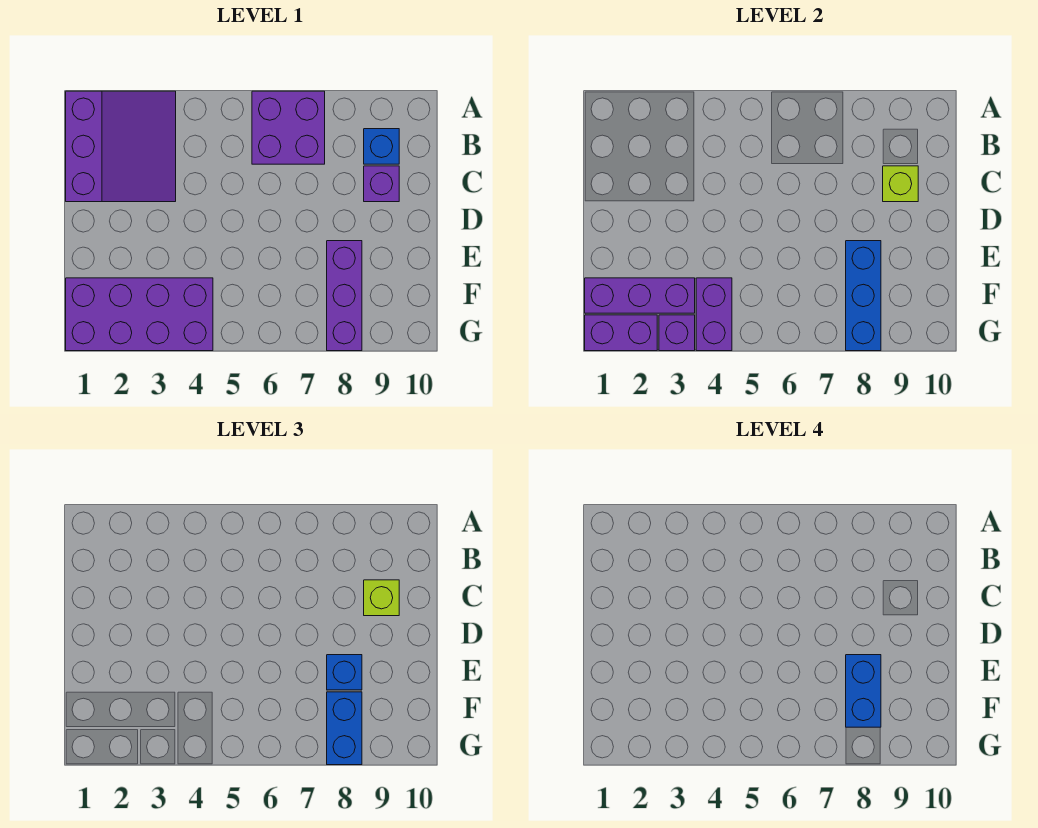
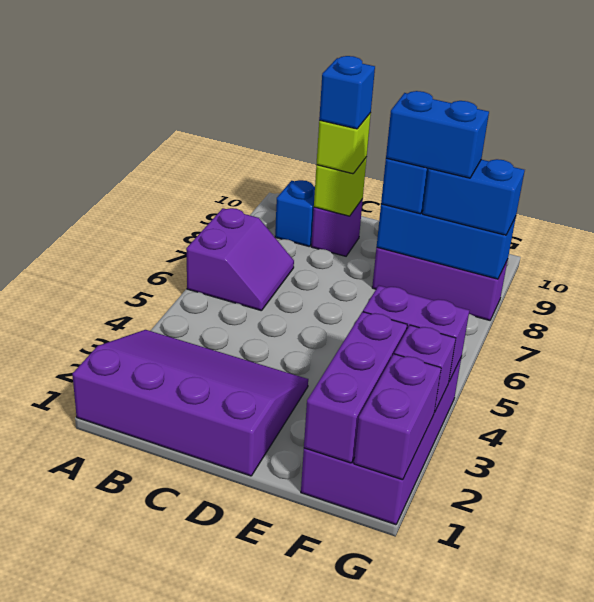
purple slope A1:C3 level 1 top 1 -> purple slope A1:D3 level 1 top 1
purple brick A6:B7 level 1 -> purple slope A6:B7 level 1 top A
none -> blue brick C9 level 4

